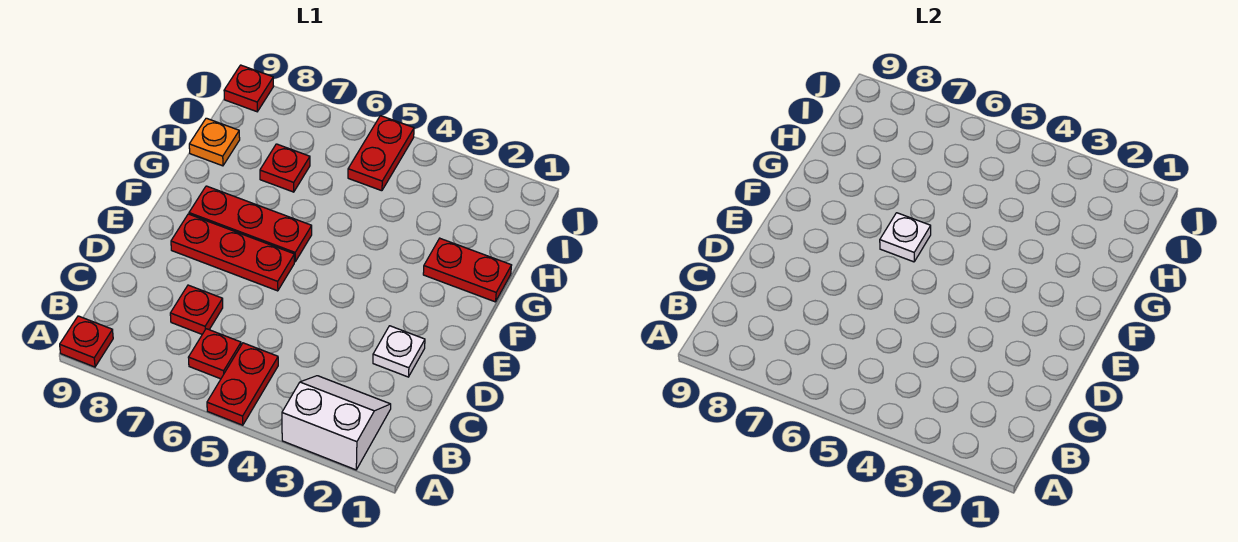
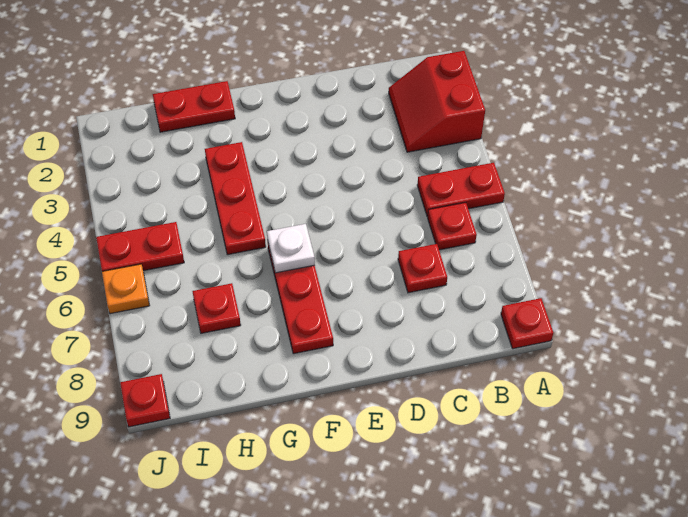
white slope A2:B3 level 1 top A -> red slope A2:B3 level 1 top A
white plate D2 level 1 -> none
red plate E6:E8 level 1 -> red plate G3:G5 level 1
red plate G1:G2 level 1 -> red plate G1:H1 level 1
orange plate H9 level 1 -> orange plate J6 level 1

